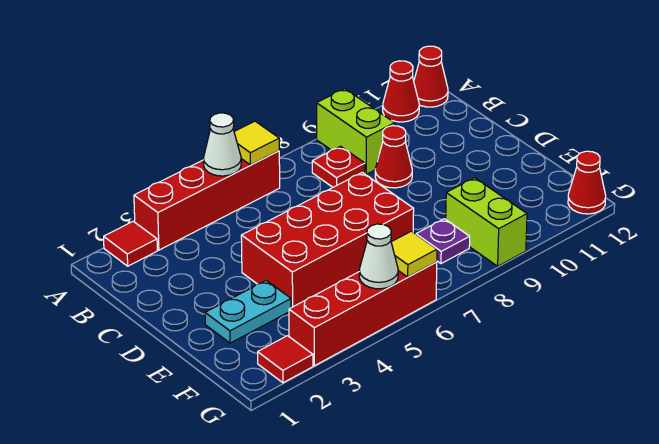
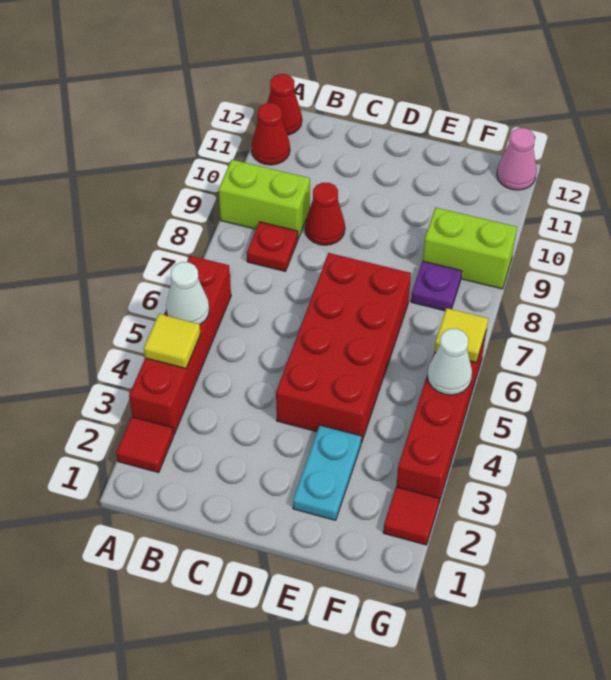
yellow tile A6 level 2 -> yellow tile A4 level 2
red cone G12 level 1 -> pink cone G12 level 1

